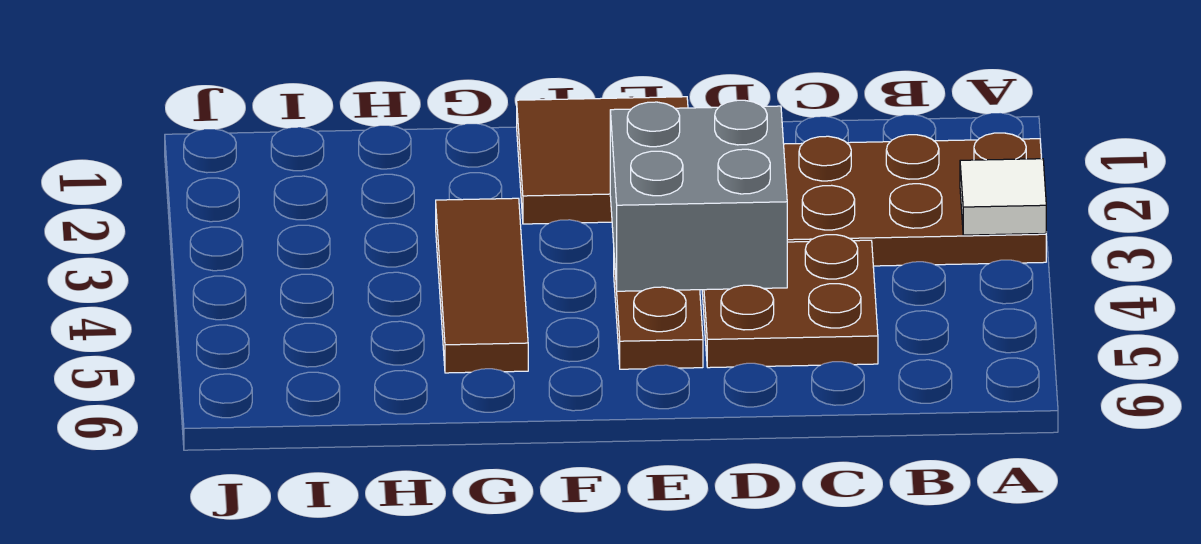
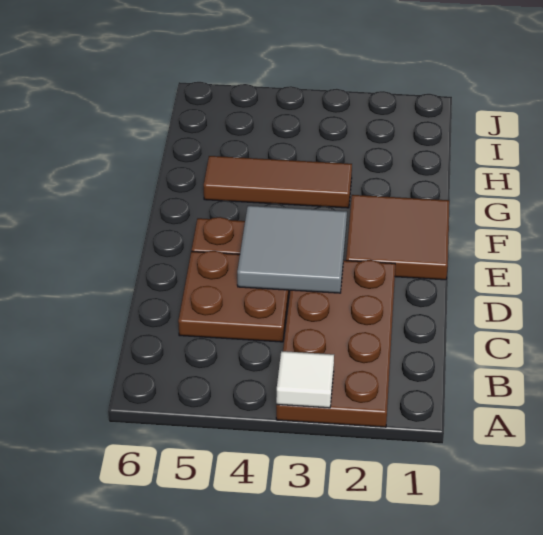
grey brick D3:E4 level 2 -> grey tile D3:E4 level 2

